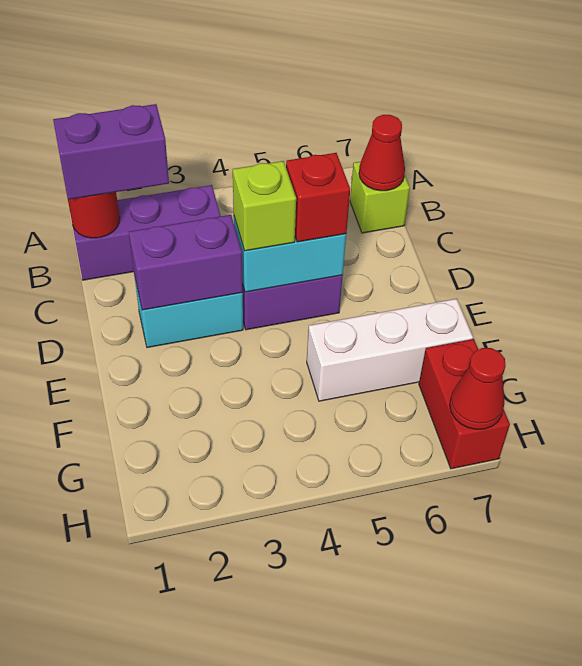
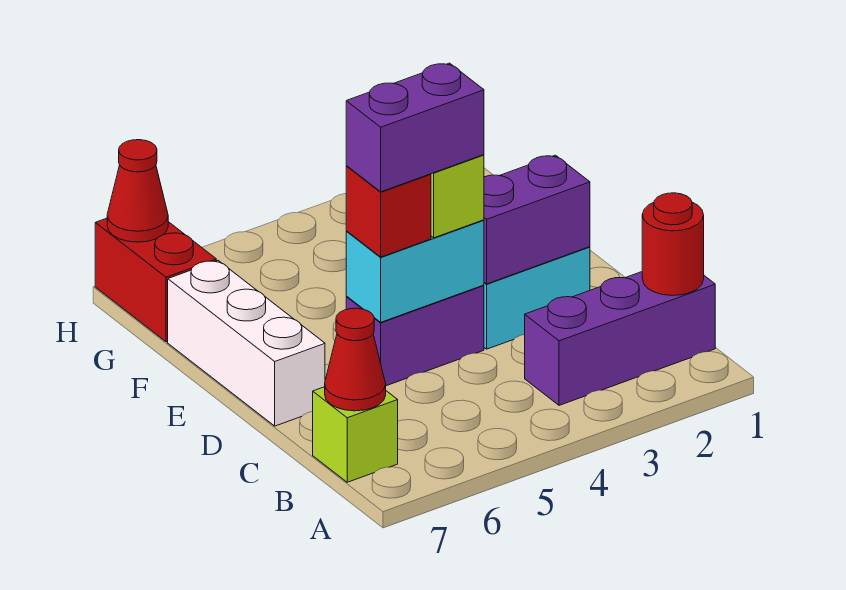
purple brick B1:B2 level 3 -> purple brick D4:D5 level 4
white brick F5:F7 level 1 -> white brick D7:F7 level 1

